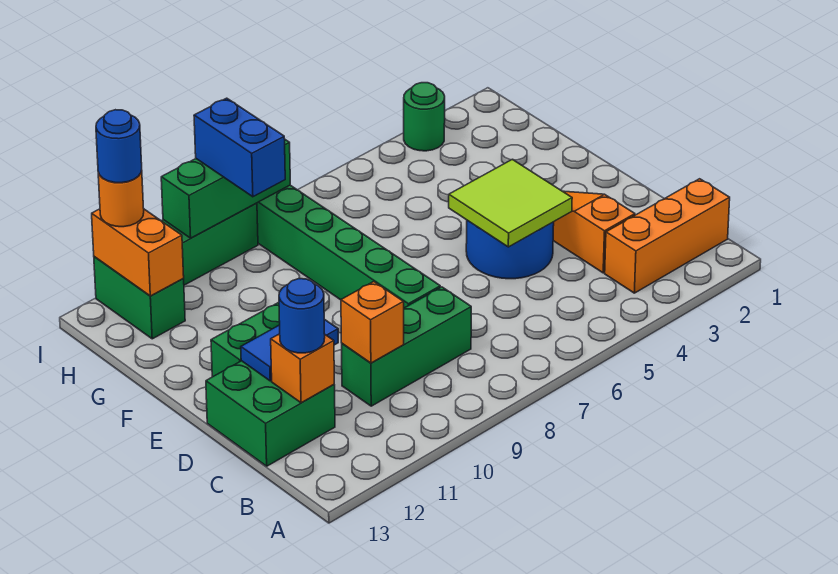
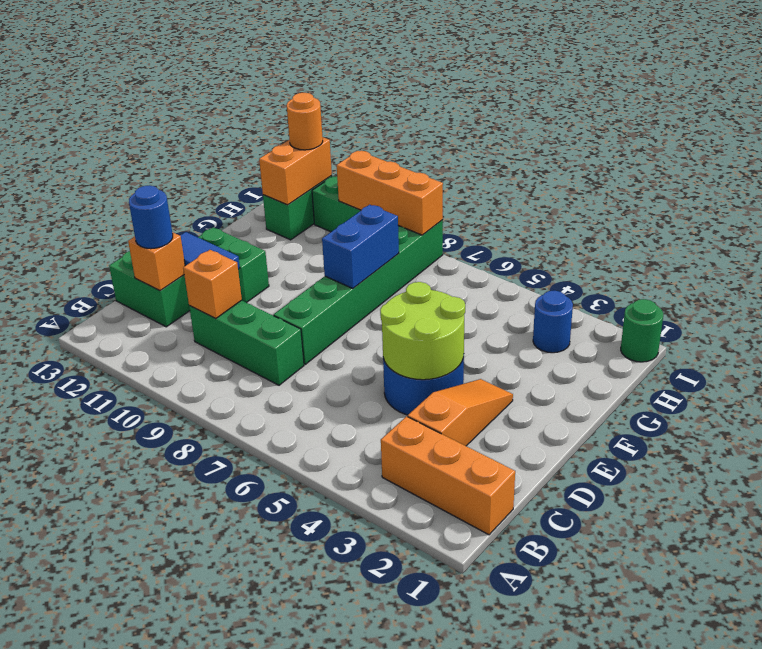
lime tile D4:E5 level 2 -> lime round brick D4:E5 level 2
blue brick H9:I9 level 3 -> blue brick F8:G8 level 2
green round brick I3 level 1 -> green round brick I1 level 1
green brick I8:I10 level 2 -> orange brick I8:I10 level 2
blue round brick I12 level 4 -> blue round brick H3 level 1

